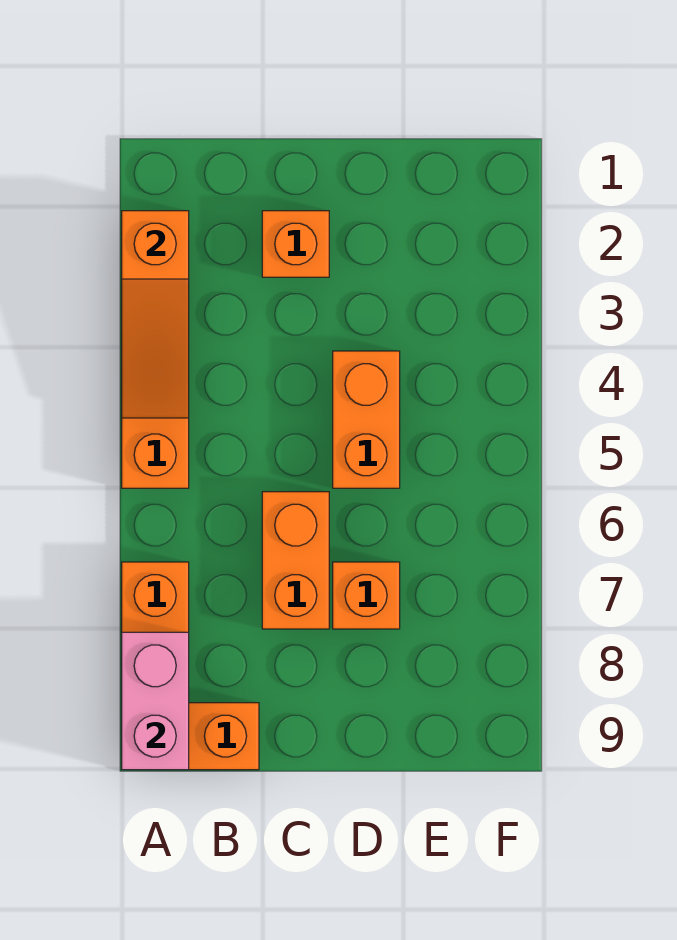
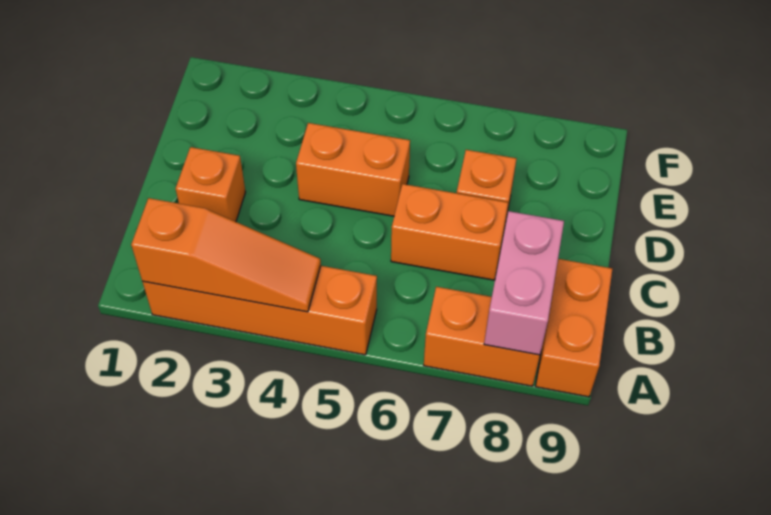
pink brick A8:A9 level 2 -> pink brick A8:B8 level 2

